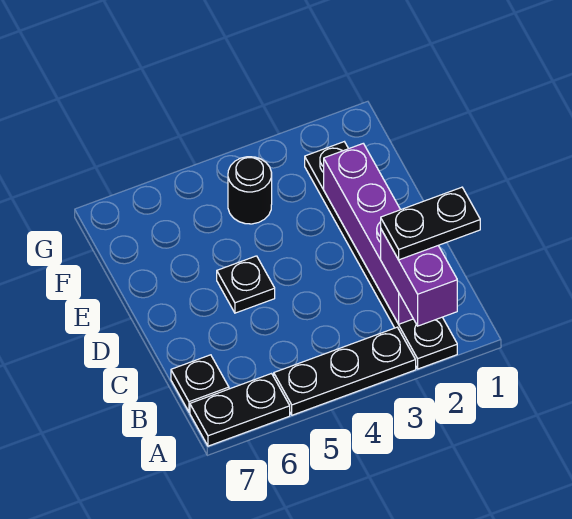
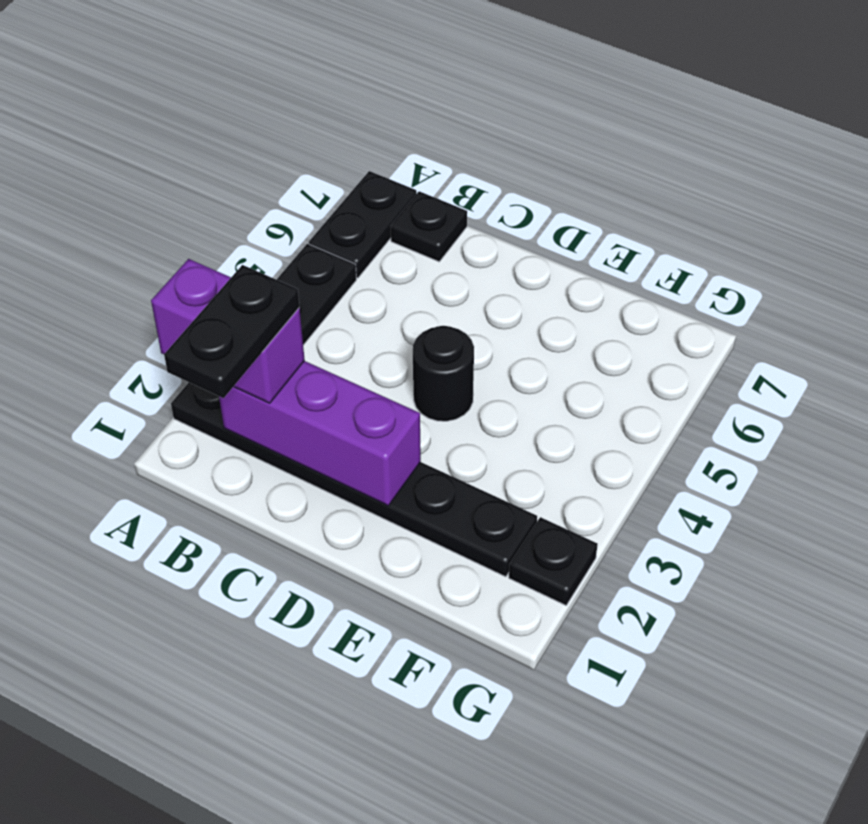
purple brick B2:E2 level 2 -> purple brick B2:D2 level 2
black plate D5 level 1 -> black plate G2 level 1
black round brick F4 level 1 -> black round brick D4 level 1

